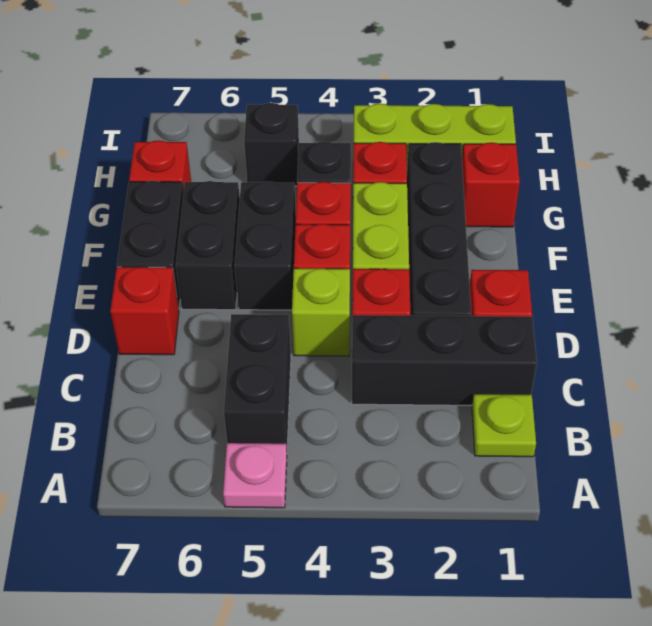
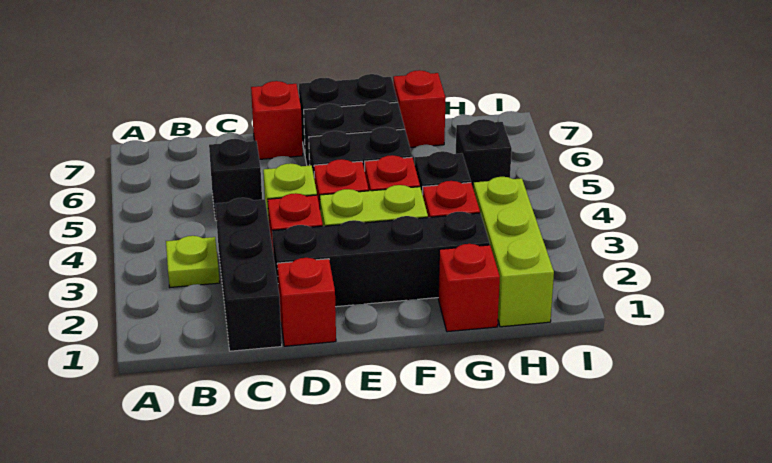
pink plate A5 level 1 -> none
lime plate B1 level 1 -> lime plate B3 level 1
black brick B5:C5 level 1 -> black brick C5 level 1

